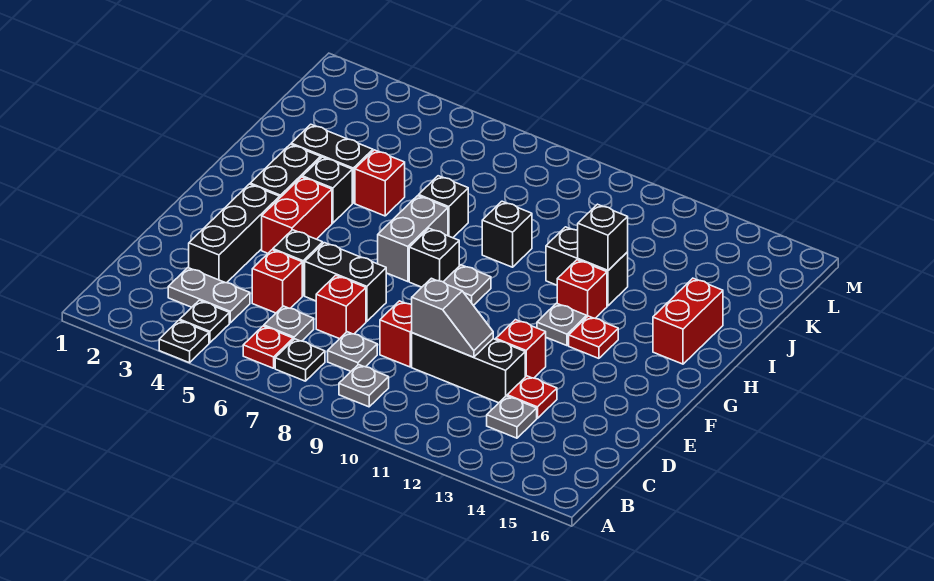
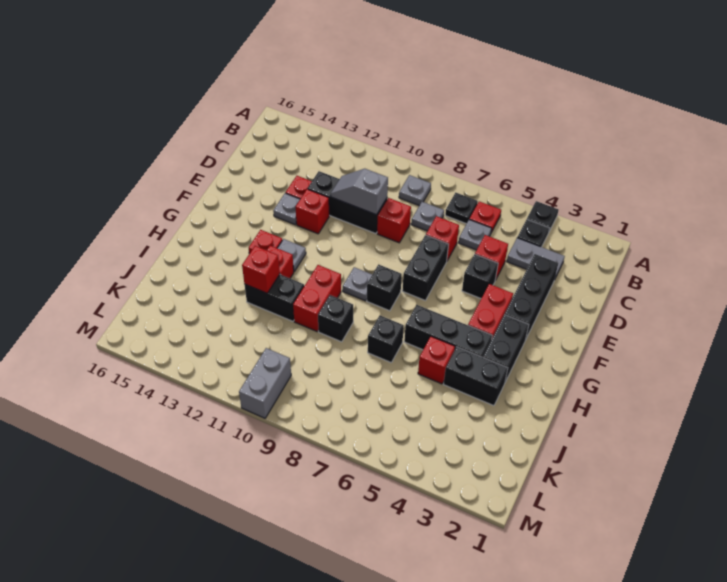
grey plate C13 level 1 -> grey plate E13 level 1
black brick E6:E7 level 1 -> black brick E7:F7 level 1
grey brick G7:H7 level 1 -> grey brick L10:M10 level 1
black brick H4 level 1 -> black brick H4:H6 level 1
red brick H15:I15 level 1 -> red brick H10:I10 level 1
black brick I12 level 2 -> red brick I12 level 2

